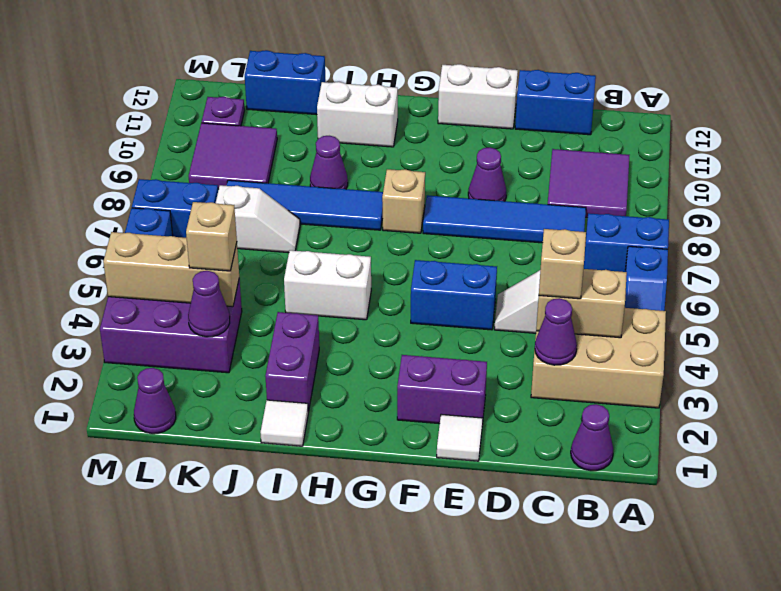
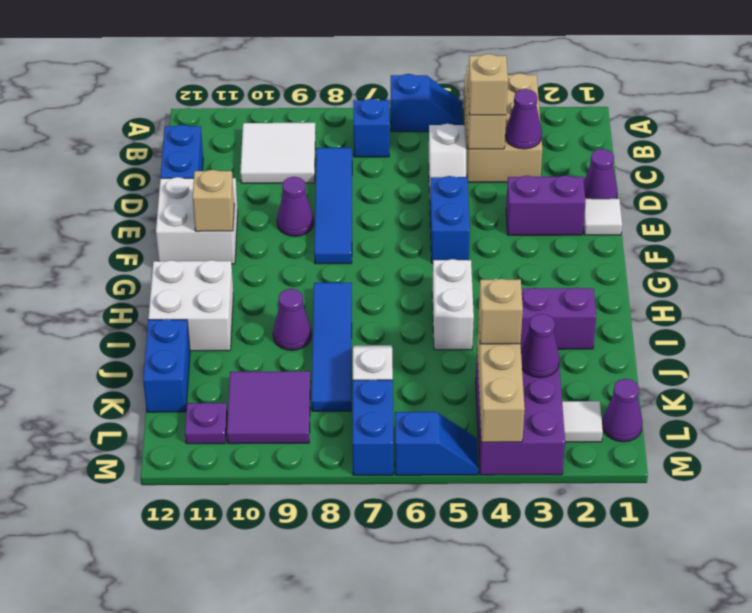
blue brick A7:B7 level 1 -> blue brick B7 level 1
purple cone B1 level 1 -> purple cone D1 level 1
purple tile B9:C10 level 1 -> white tile B9:C10 level 1
purple brick E2:F2 level 1 -> purple brick E2:E3 level 1
white brick E12:F12 level 1 -> white brick E11:F12 level 1
tan brick G8 level 1 -> tan brick F11 level 2
white brick H11:I11 level 1 -> white brick H11:I12 level 1
white tile I1 level 1 -> white tile L2 level 1

